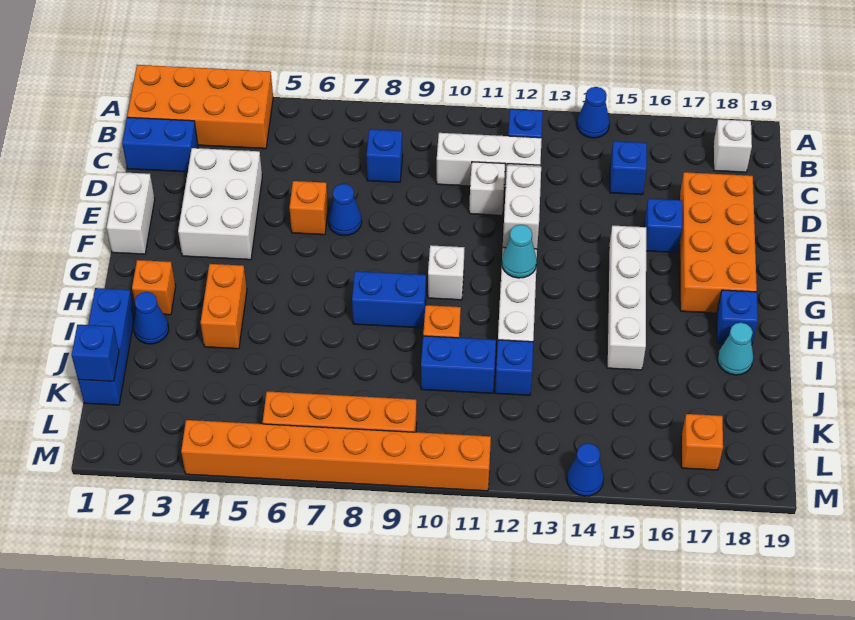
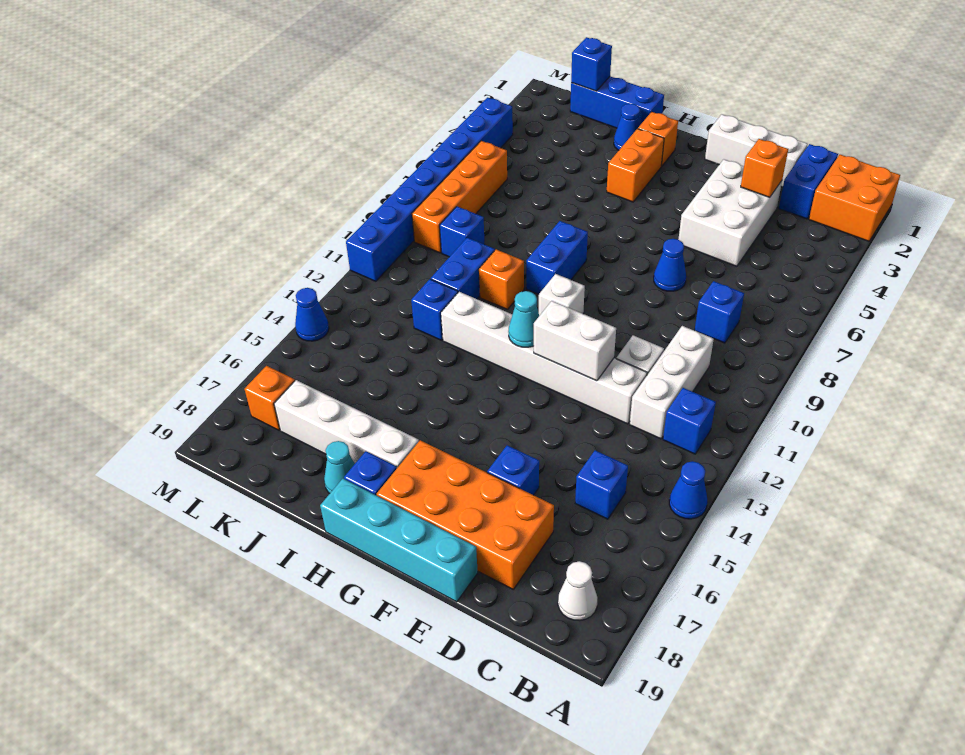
orange brick A1:B4 level 1 -> orange brick A1:B2 level 1
white brick B18 level 1 -> white cone B18 level 1
white brick D3:F4 level 1 -> white brick D3:E5 level 1
white brick E1:F1 level 1 -> white brick D1:F1 level 1
orange brick E6 level 1 -> orange brick D3 level 2
none -> cyan brick E19:H19 level 1
white brick F15:I15 level 1 -> white brick H17:K17 level 1
orange brick H4:I4 level 1 -> orange brick H3:H4 level 1
none -> blue brick K9 level 1
orange brick M4:M11 level 1 -> blue brick M4:M11 level 1

